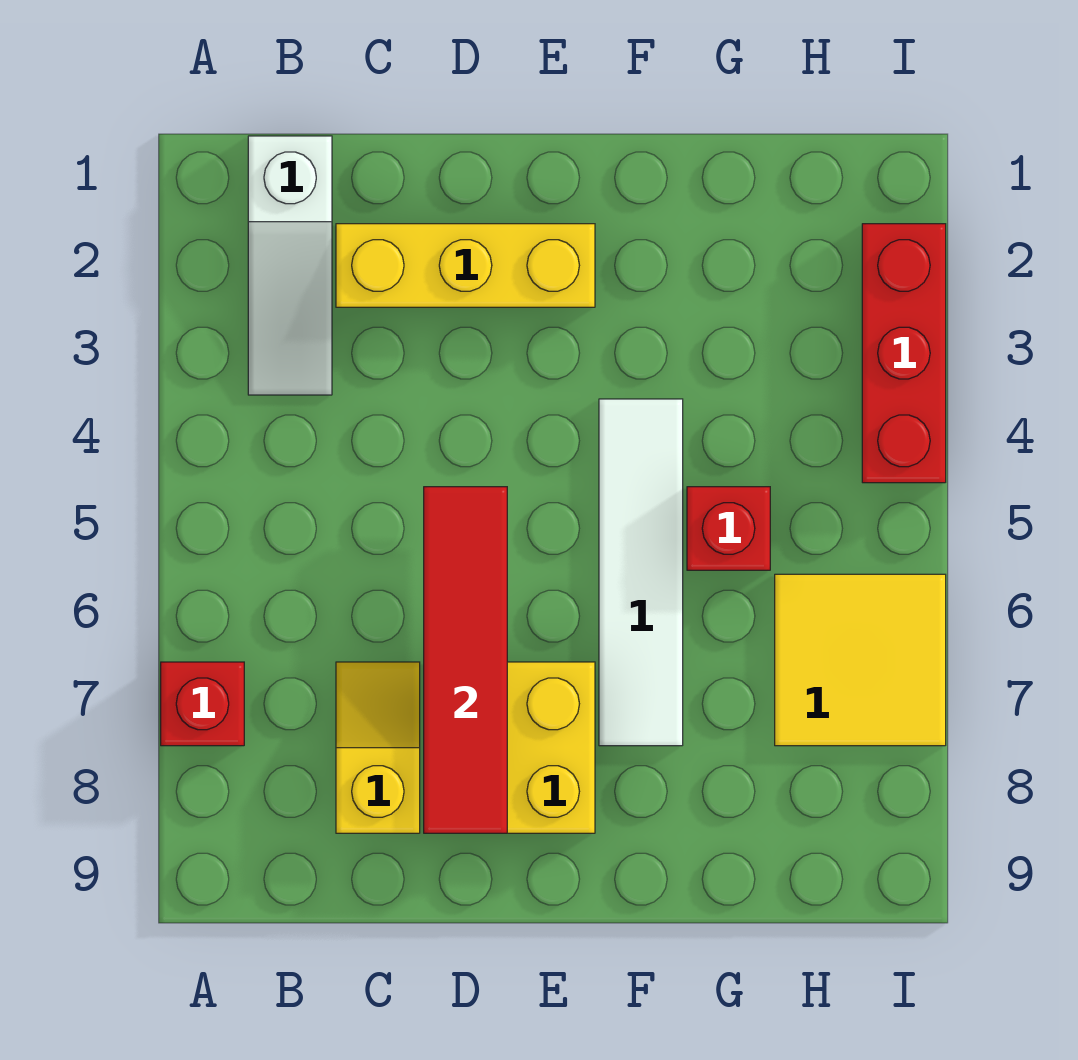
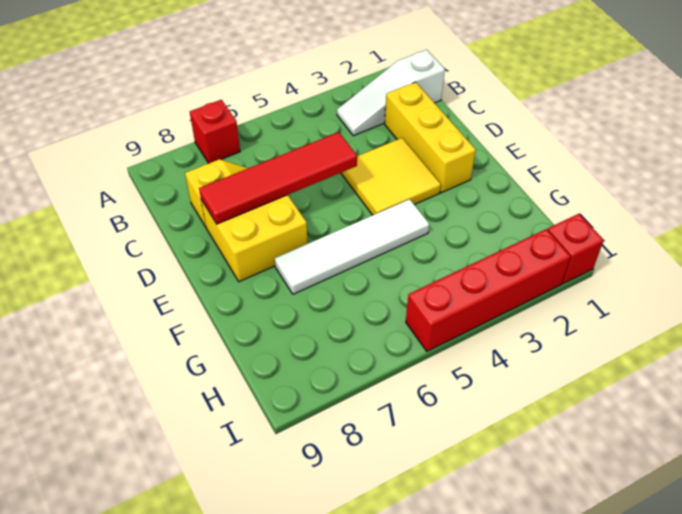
red brick G5 level 1 -> red brick I1 level 1
yellow tile H6:I7 level 1 -> yellow tile D3:E4 level 1
red brick I2:I4 level 1 -> red brick I2:I5 level 1

